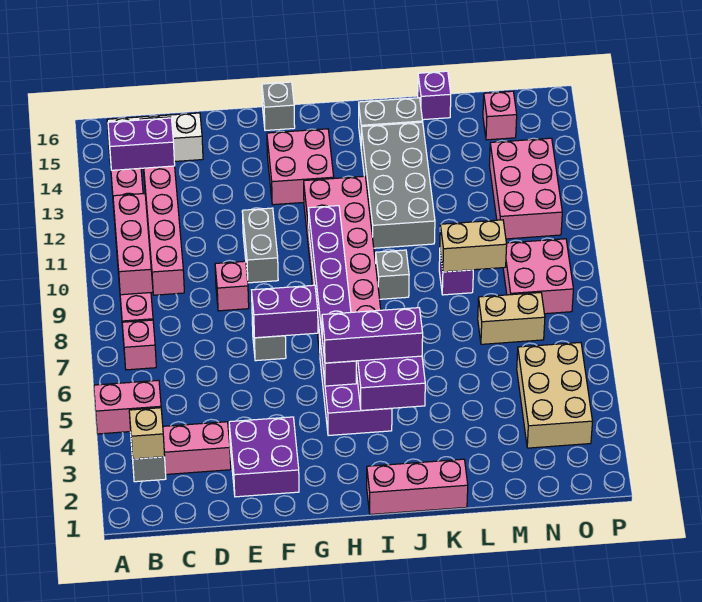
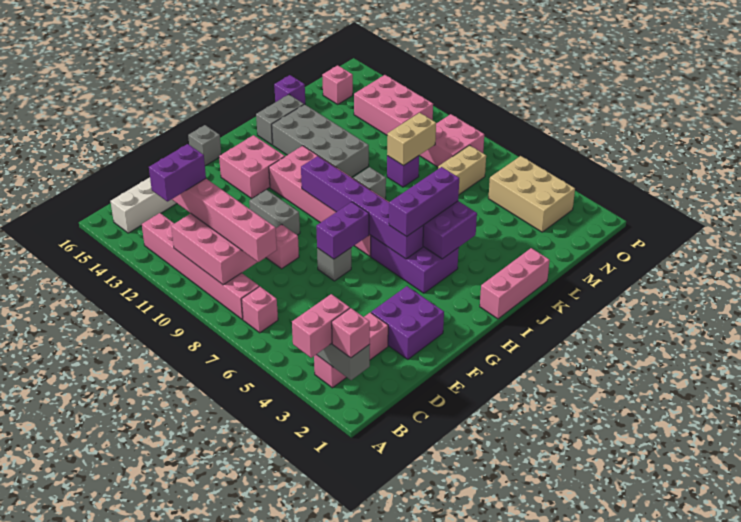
tan brick B2 level 3 -> pink brick B2 level 3

